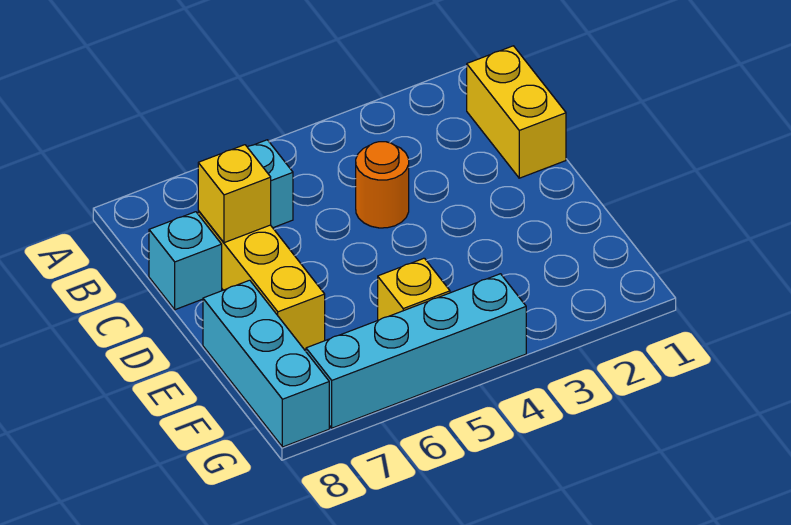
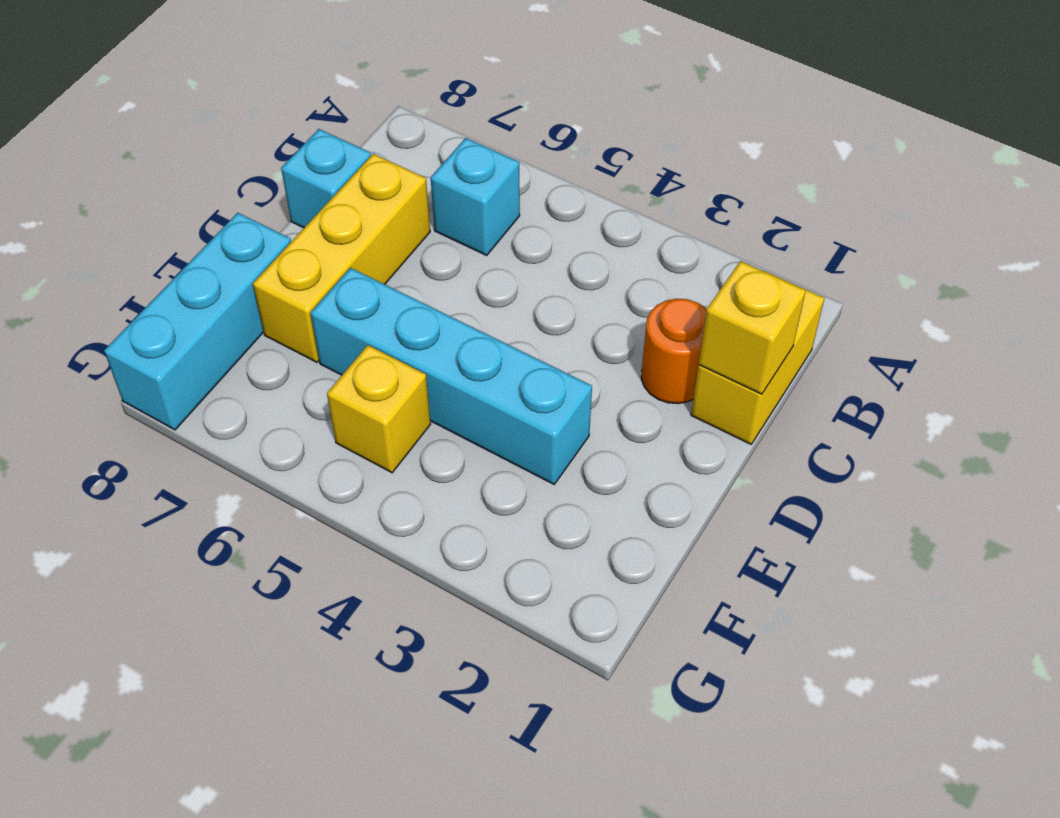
orange round brick C4 level 1 -> orange round brick C2 level 1
yellow brick C7 level 2 -> yellow brick C1 level 2
cyan brick G4:G7 level 1 -> cyan brick E3:E6 level 1

